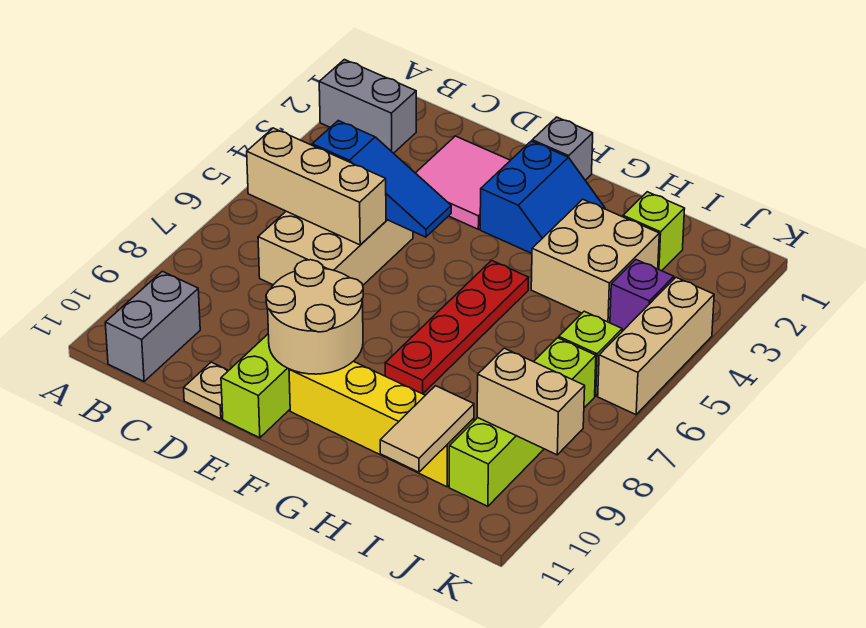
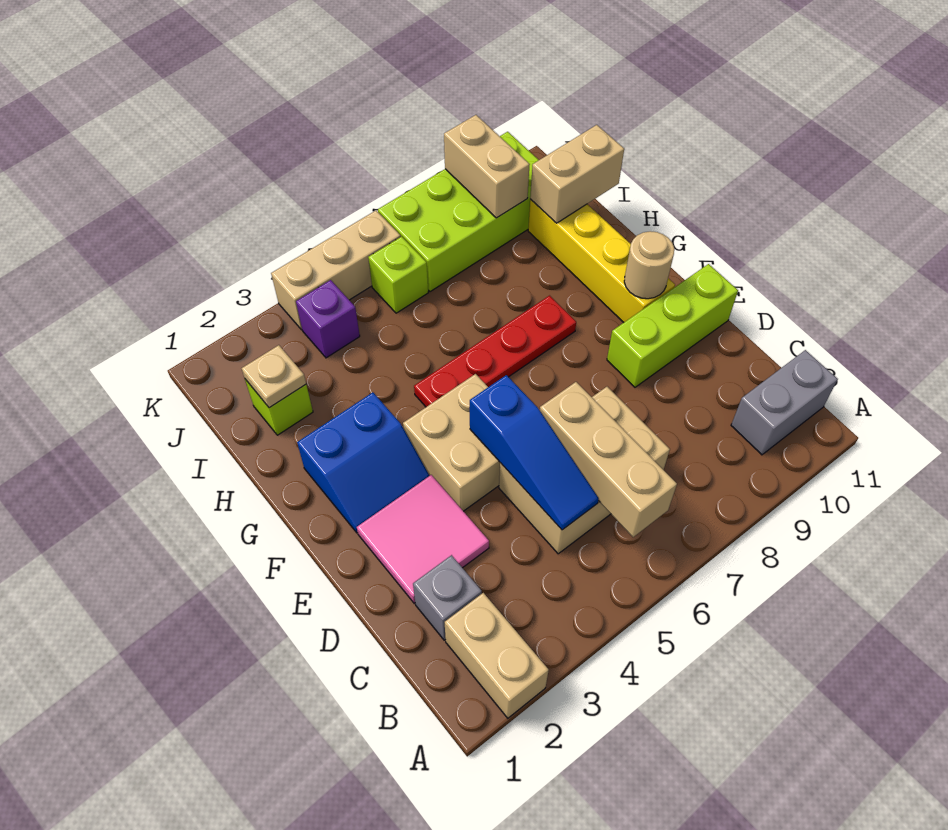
grey brick A2:B2 level 1 -> tan brick A2:B2 level 1
blue slope C5:E5 level 2 top C -> blue slope C5:E5 level 2 top E
tan plate D11 level 1 -> tan plate I2 level 2
tan round brick E9:F10 level 2 -> tan round brick F10 level 2
grey brick F1 level 1 -> grey brick C2 level 1
blue slope F2:G3 level 1 top F -> blue slope F2:G3 level 1 top G
tan brick H3:I4 level 1 -> tan brick E4:F5 level 1
tan tile I10:I11 level 2 -> tan brick I10:I11 level 2
lime brick J7:J10 level 1 -> lime brick J7:K10 level 1

